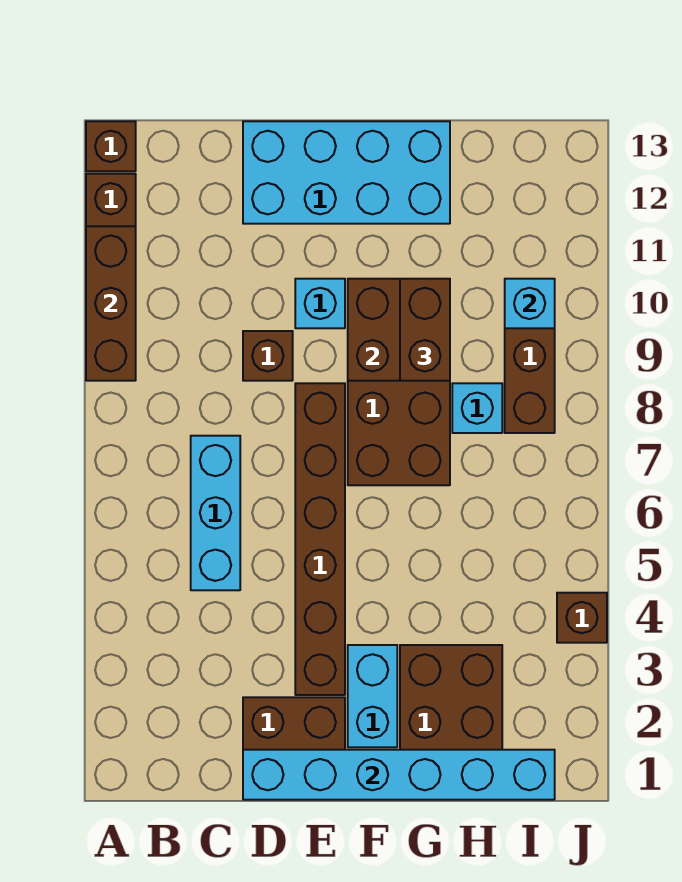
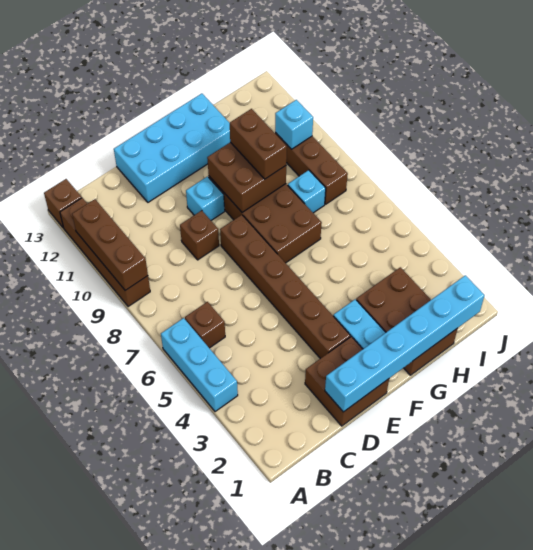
cyan brick C5:C7 level 1 -> cyan brick A4:A6 level 1
brown brick J4 level 1 -> brown brick B6 level 1

